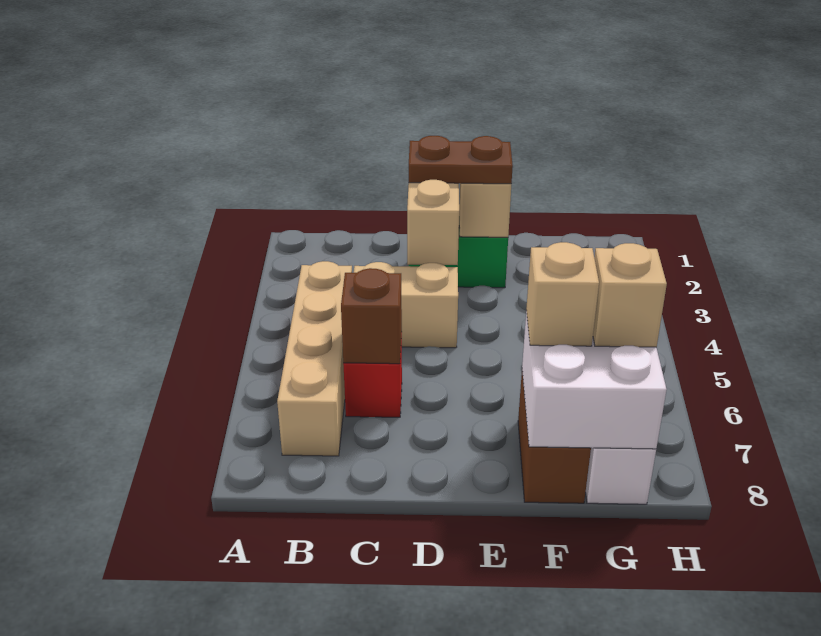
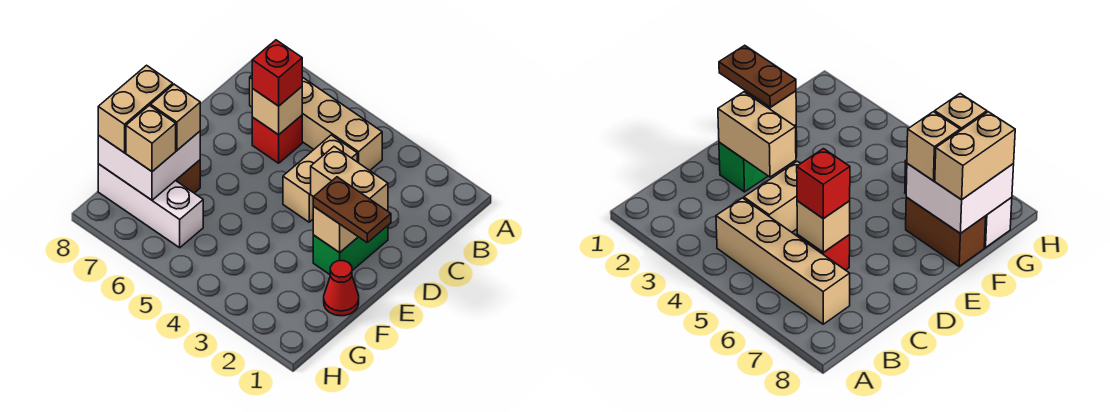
brown brick C6 level 2 -> tan brick C6 level 2
none -> red brick C6 level 3
brown plate D2:E2 level 3 -> brown plate E1:E2 level 3
none -> red cone F1 level 1
none -> tan brick F8:G8 level 3

